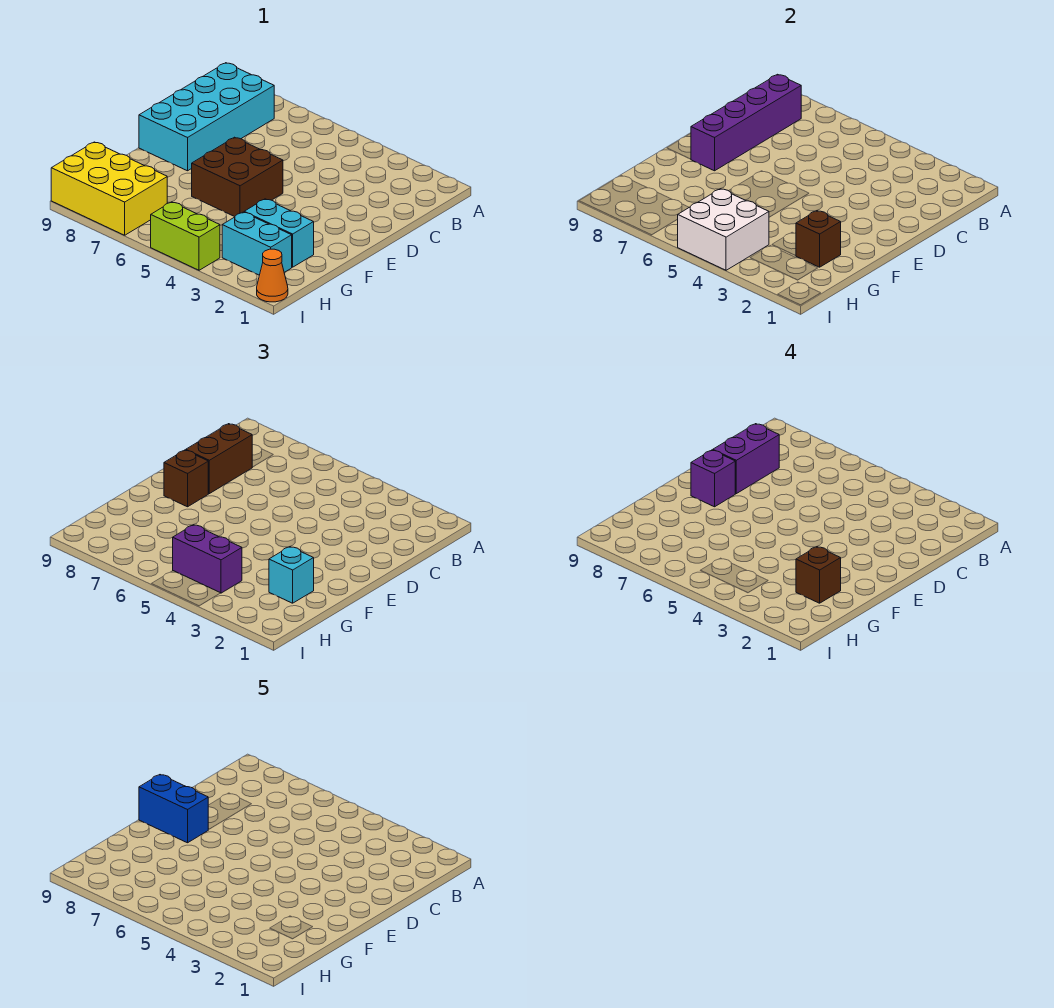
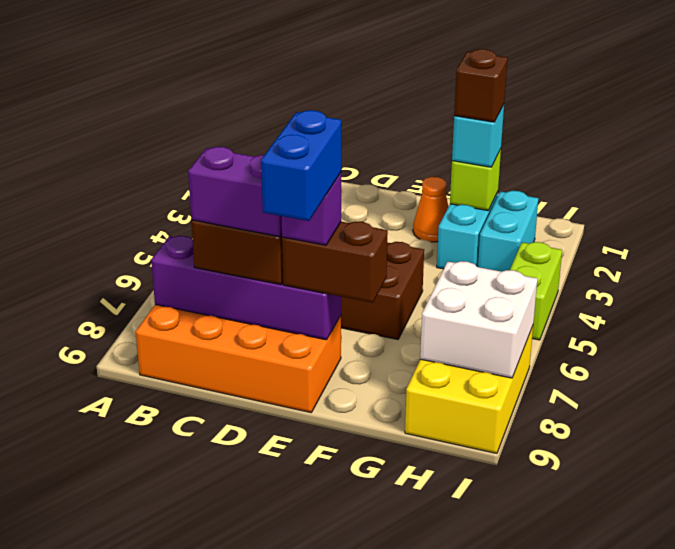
cyan brick B8:E9 level 1 -> orange brick B8:E9 level 1
brown brick E8 level 3 -> brown brick E8:F8 level 3
brown brick G2 level 2 -> lime brick G2 level 2
white brick H4:I5 level 2 -> white brick H7:I8 level 2
purple brick H4:H5 level 3 -> none
orange cone I1 level 1 -> orange cone F2 level 1

